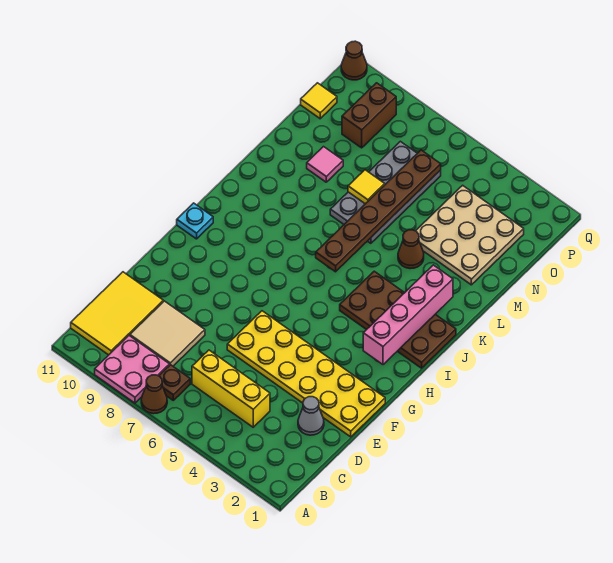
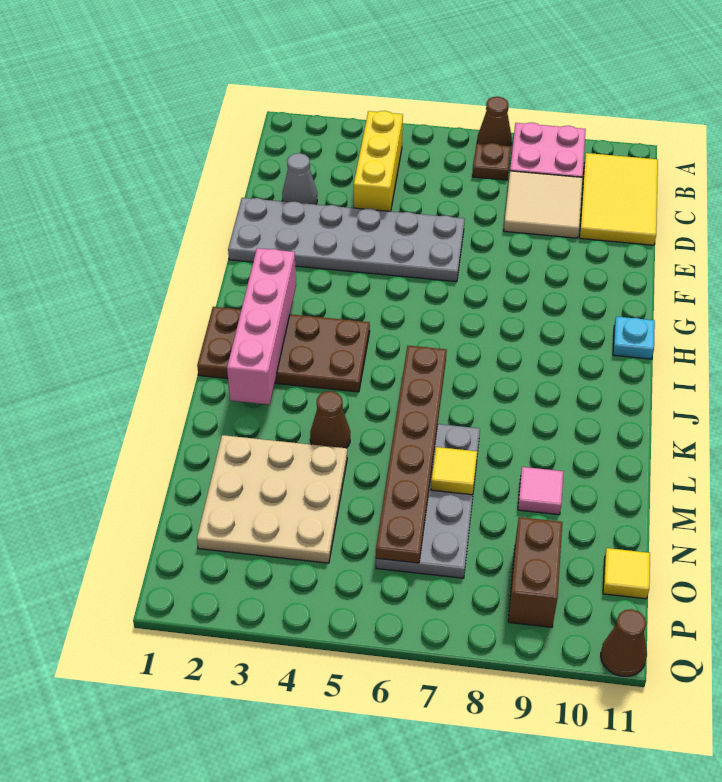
yellow brick C4:C6 level 1 -> yellow brick B4:D4 level 1
yellow plate E1:F6 level 1 -> grey plate E1:F6 level 1

